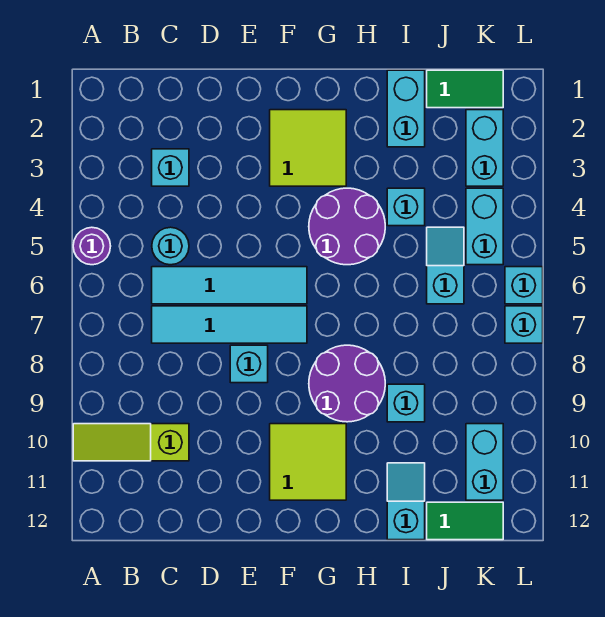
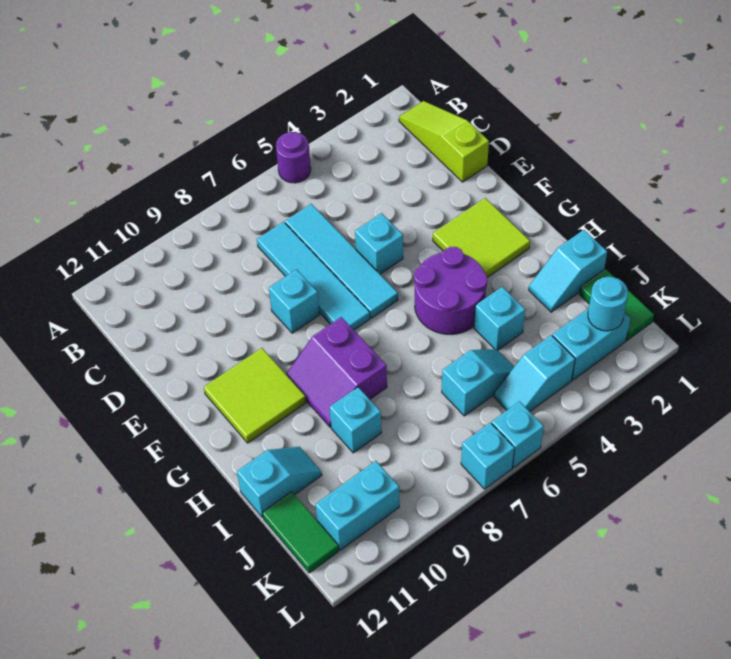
lime slope A10:C10 level 1 top C -> lime slope B1:D1 level 1 top D
cyan brick C3 level 1 -> cyan brick E5 level 1
cyan round brick C5 level 1 -> cyan round brick K2 level 2
purple round brick G8:H9 level 1 -> purple slope G8:H9 level 1 top 8
cyan brick I1:I2 level 1 -> cyan slope I1:I2 level 1 top 1
cyan brick K4:K5 level 1 -> cyan slope K4:K5 level 1 top 4

